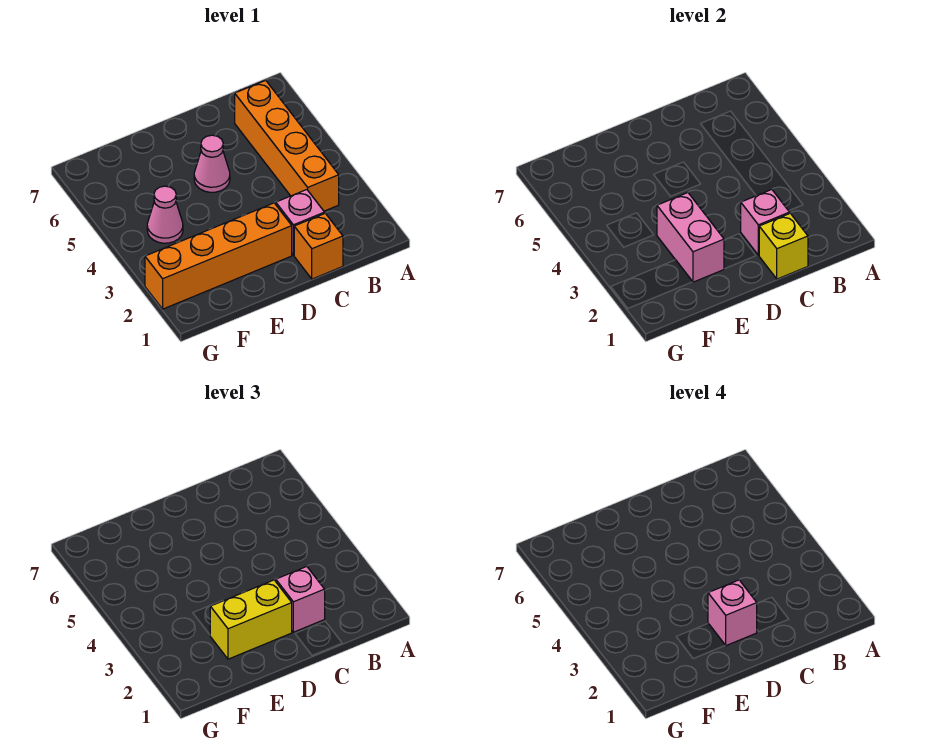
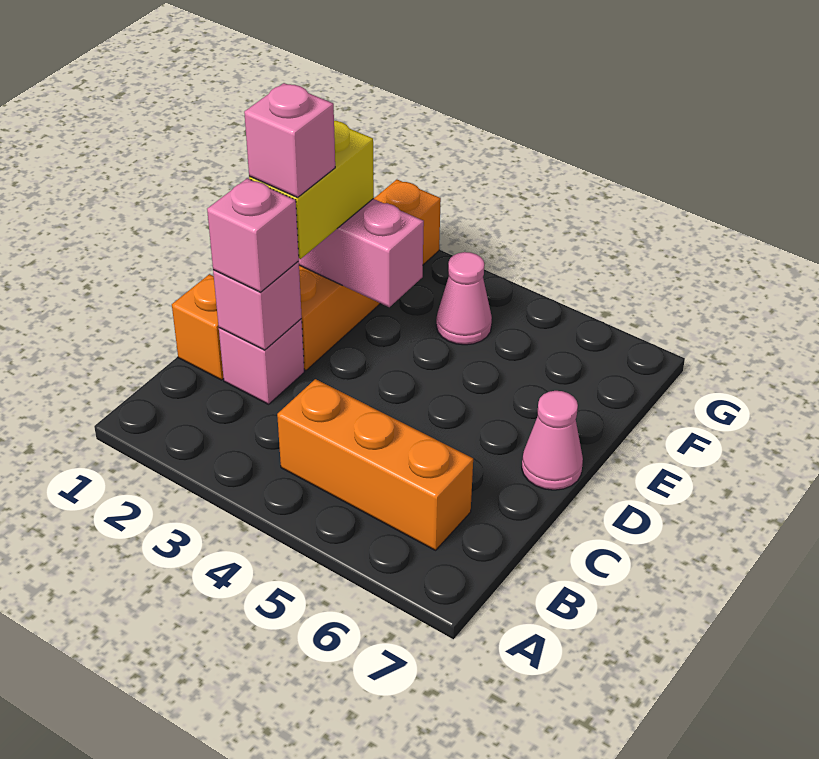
orange brick B3:B6 level 1 -> orange brick B4:B6 level 1
yellow brick C1 level 2 -> none
pink cone D5 level 1 -> pink cone D7 level 1

